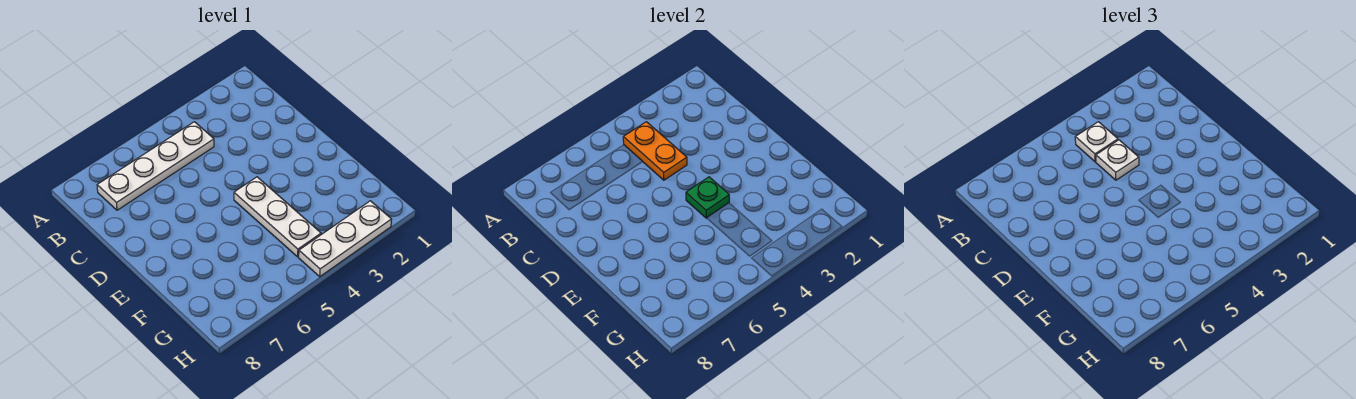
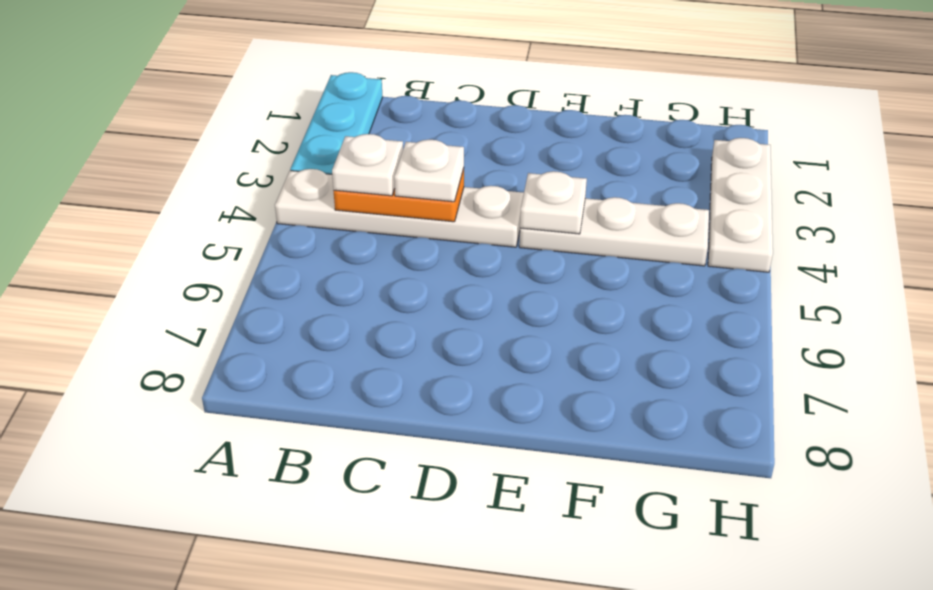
none -> cyan plate A1:A3 level 1
white plate B4:B7 level 1 -> white plate A4:D4 level 1
green plate E4 level 2 -> white plate E4 level 2

